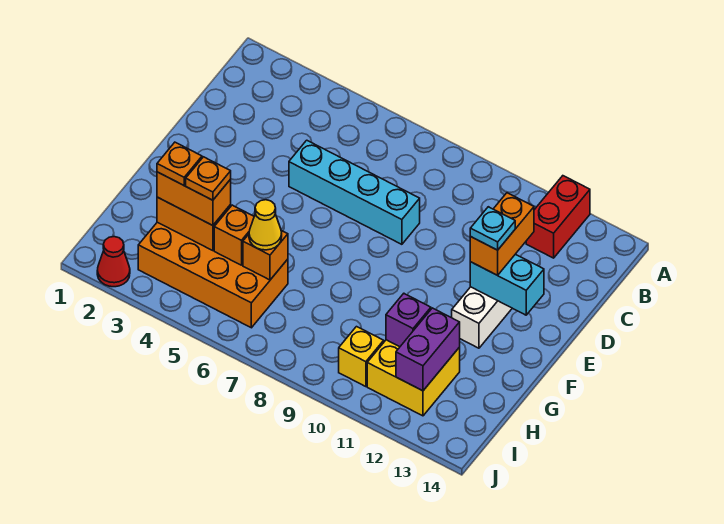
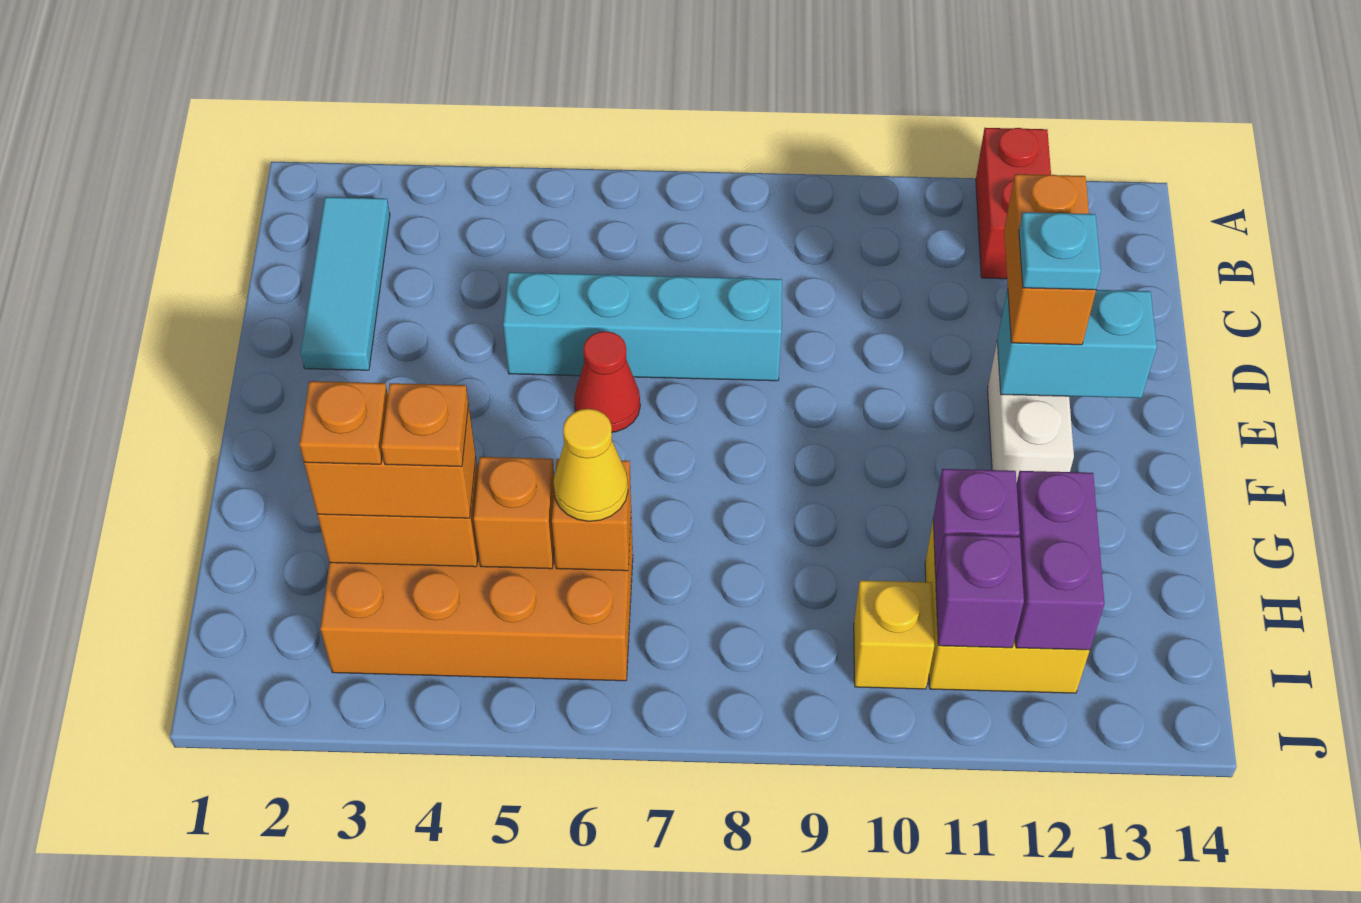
none -> cyan tile B2:D2 level 1
none -> purple brick I11 level 2
red cone J2 level 1 -> red cone E6 level 1

